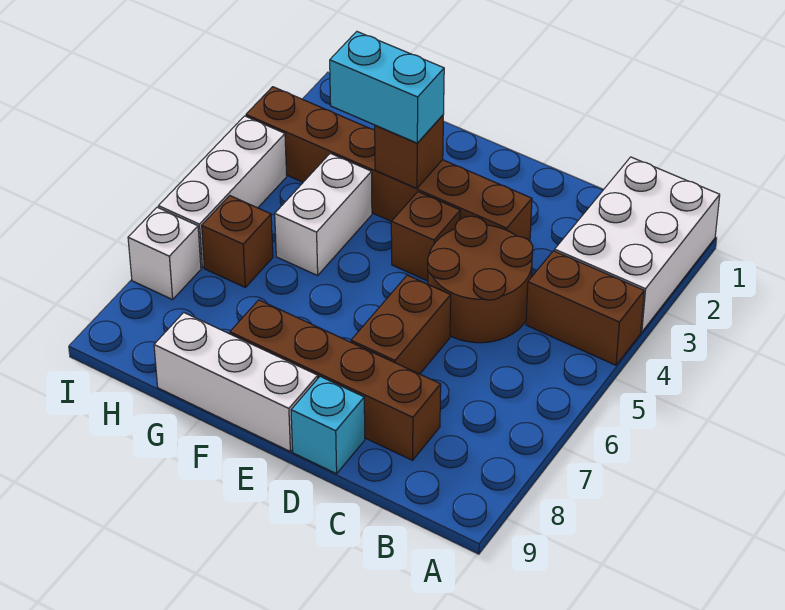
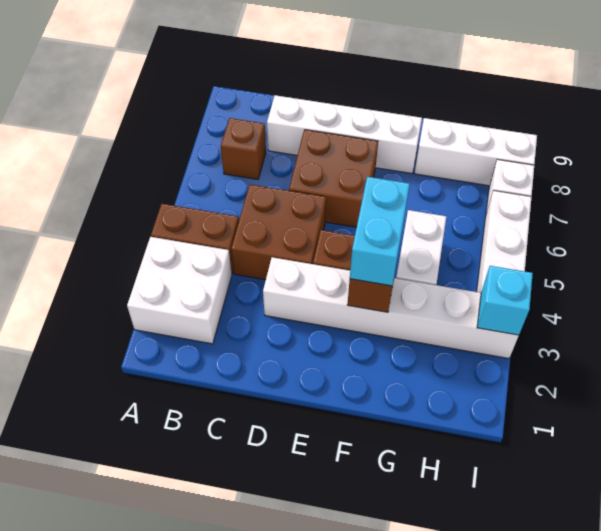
white brick A1:B3 level 1 -> white brick A2:B3 level 1
brown round brick C4:D5 level 1 -> brown brick C4:D5 level 1
brown brick C8:F8 level 1 -> white brick C8:F8 level 1
brown brick D3:I3 level 1 -> white brick D3:I3 level 1
brown brick D6:D7 level 1 -> brown brick D6:E7 level 1
cyan brick D9 level 1 -> cyan brick I3 level 2
white brick E9:G9 level 1 -> white brick G8:I8 level 1
cyan brick F3:G3 level 3 -> cyan brick F3:F4 level 3
brown brick H6 level 1 -> brown brick B7 level 1

